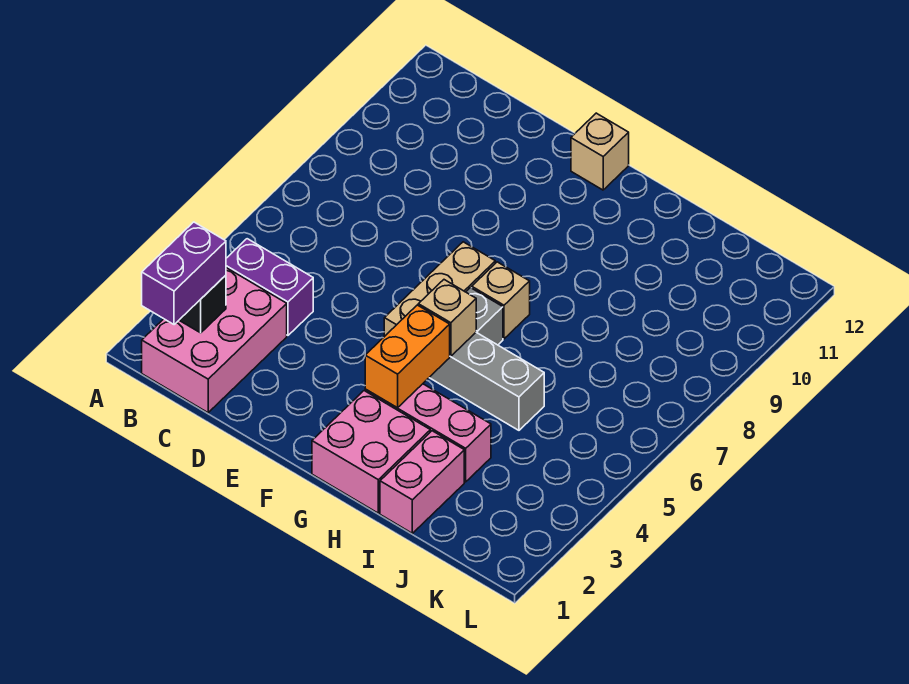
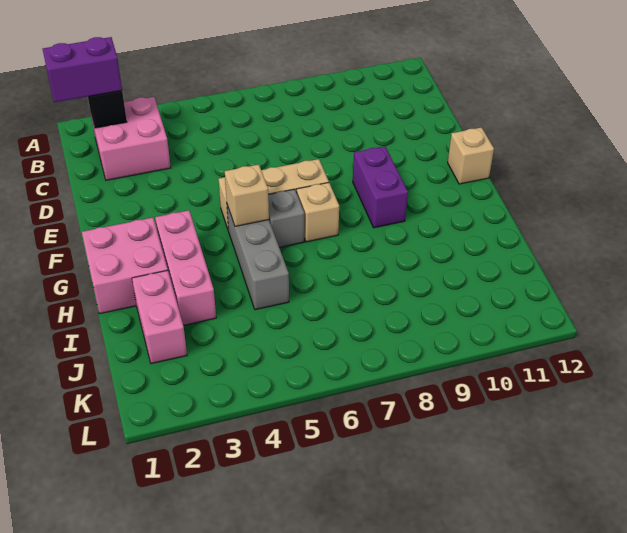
pink brick B1:C3 level 1 -> pink brick B2:C3 level 1
purple brick B4:C4 level 1 -> purple brick F9:G9 level 1
orange brick G3:G4 level 2 -> none
pink brick I1:I2 level 1 -> pink brick I2:J2 level 1

